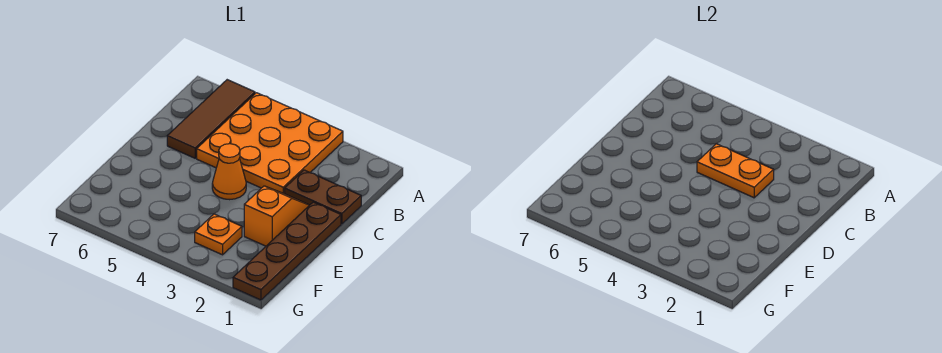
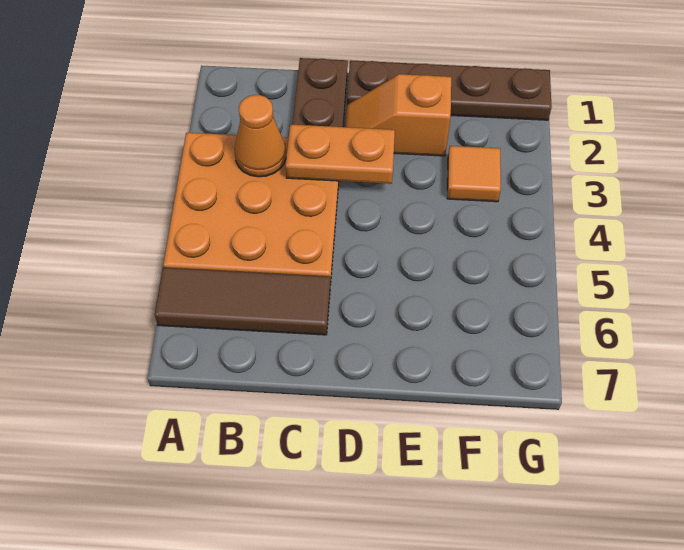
orange plate C3:C4 level 2 -> orange plate C3:D3 level 2
orange cone D4 level 1 -> orange cone B3 level 2
orange plate F3 level 1 -> orange tile F3 level 1

